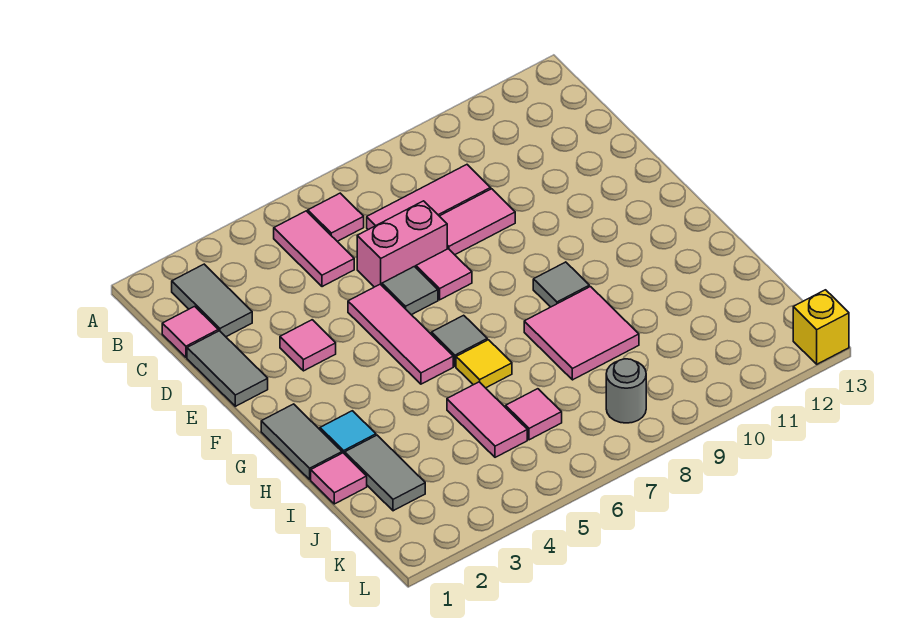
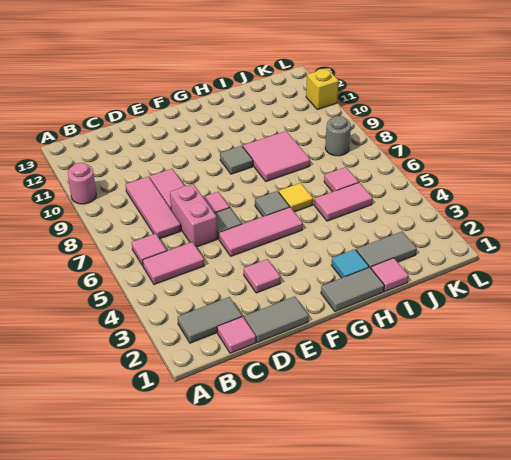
none -> pink round brick A10 level 1
yellow brick L13 level 1 -> yellow brick L11 level 1

